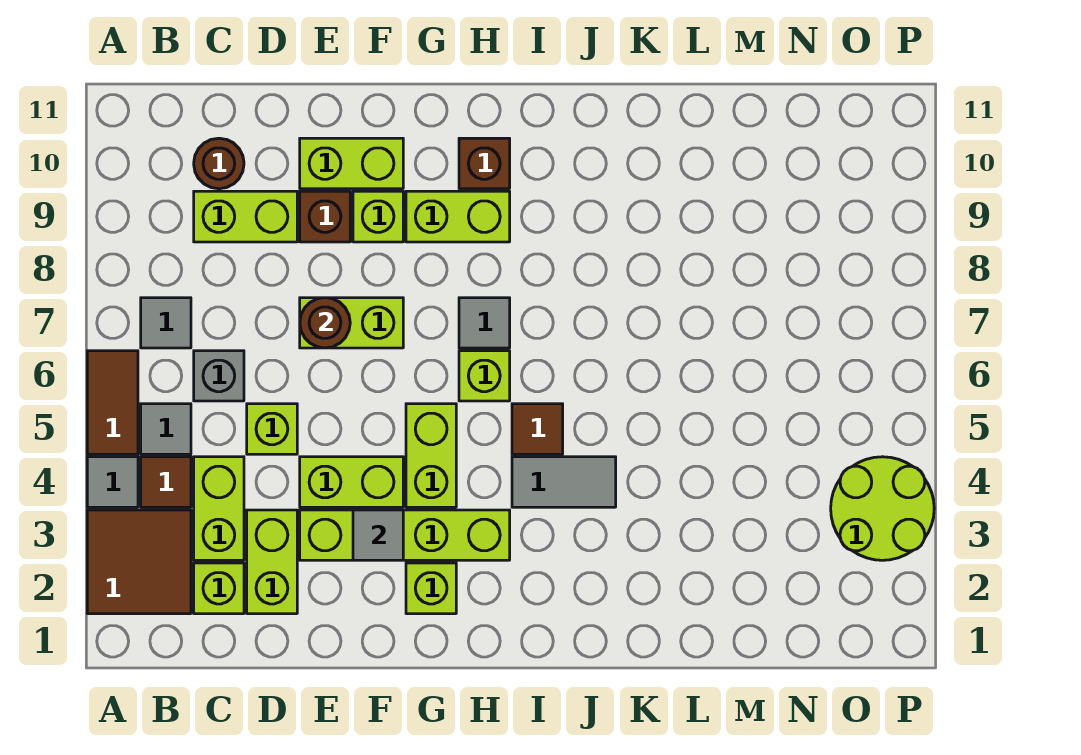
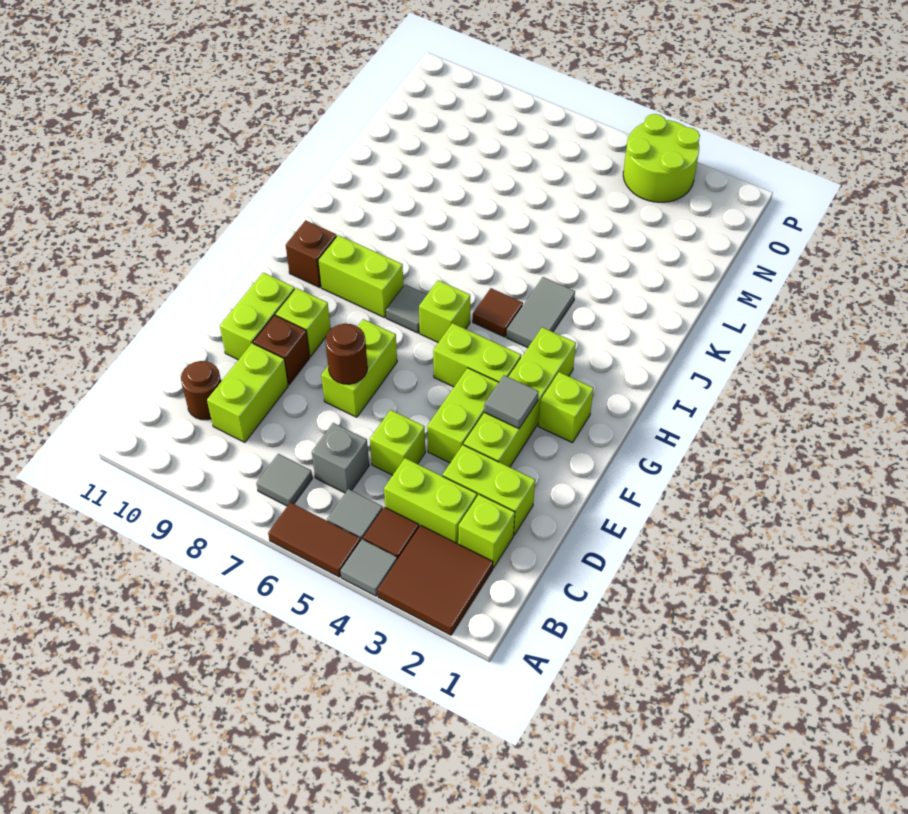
lime brick G9:H9 level 1 -> lime brick H8:H9 level 1

